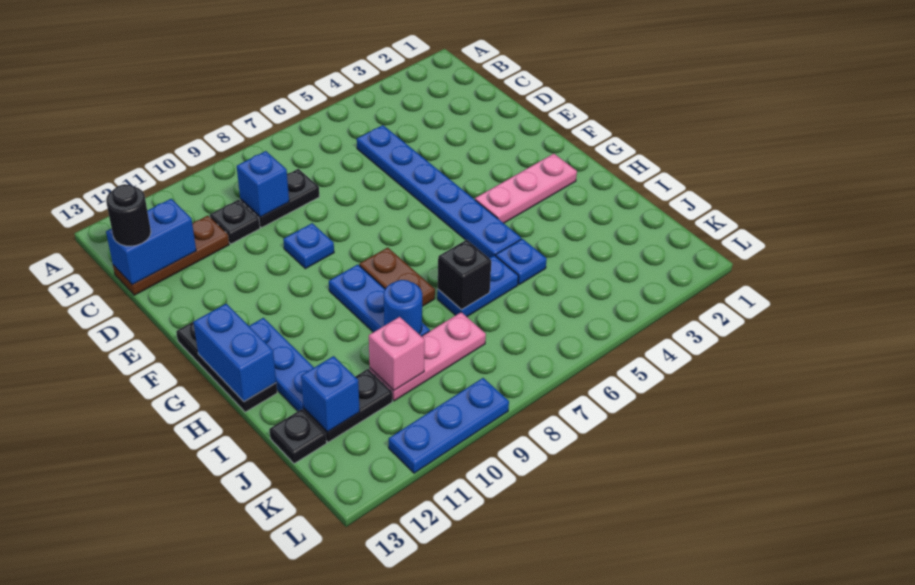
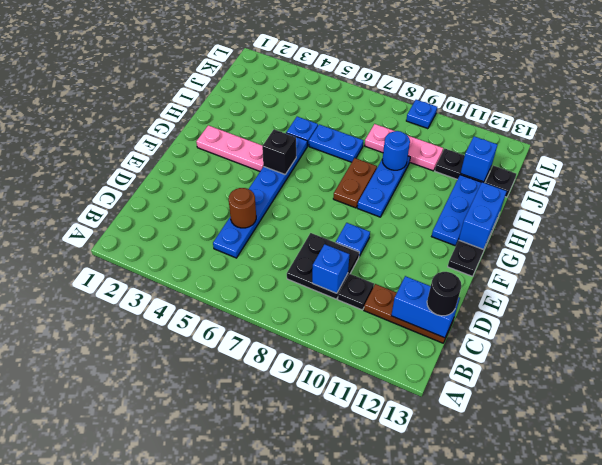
black plate C8:C9 level 1 -> black plate C8:D9 level 1
none -> brown round brick D5 level 2
black brick I7 level 2 -> black brick G5 level 2
pink brick J10 level 2 -> none
blue plate L9:L11 level 1 -> blue plate L9 level 1

